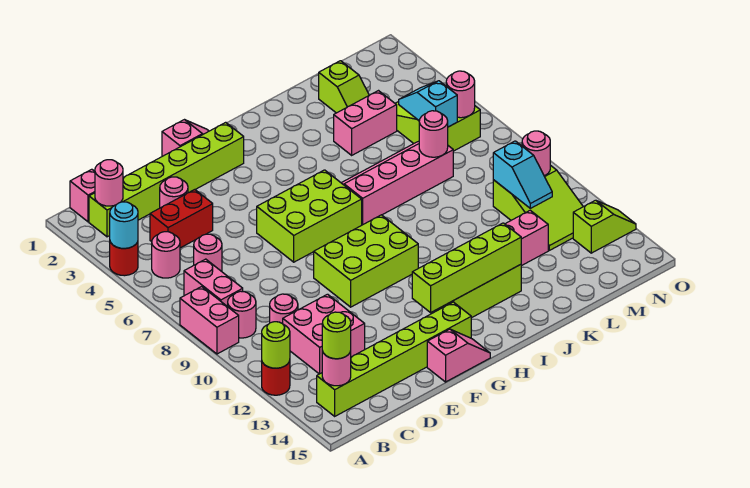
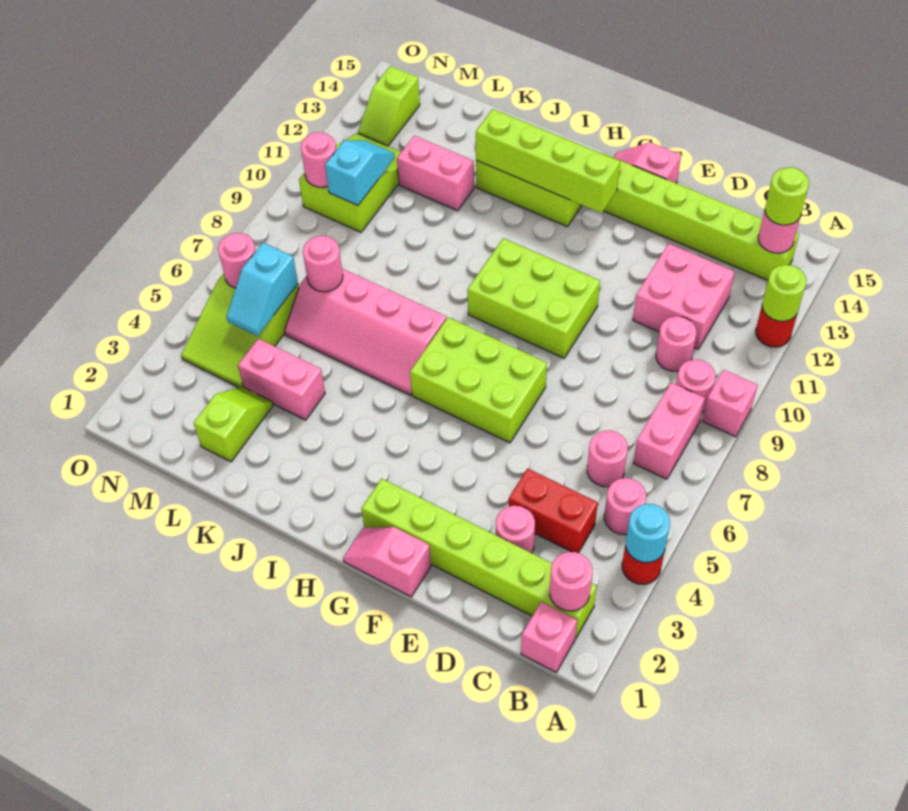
pink brick A8:A9 level 1 -> pink brick A9 level 1
lime slope N13:O13 level 1 top N -> lime slope N13:N14 level 1 top 14

